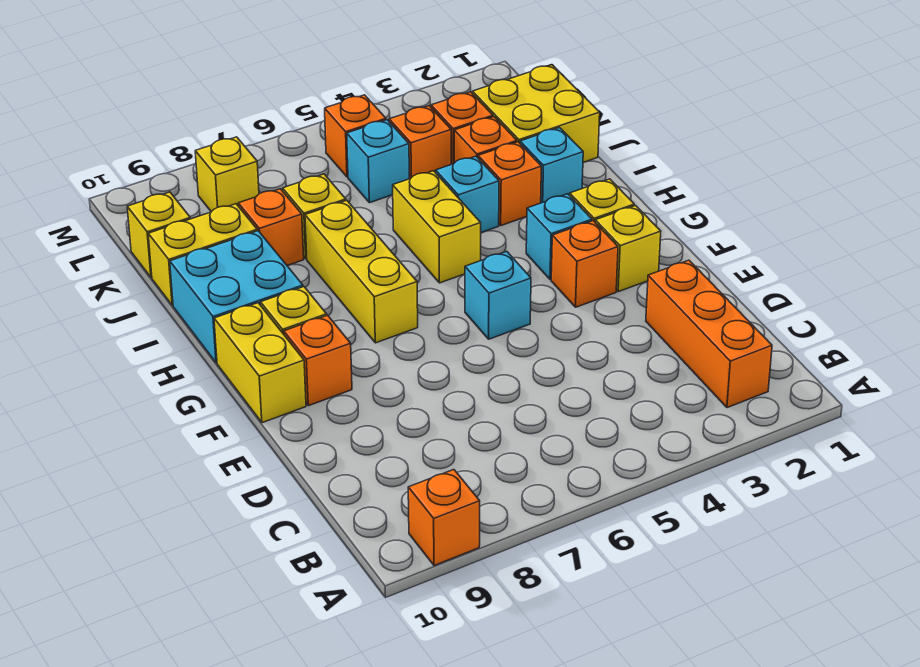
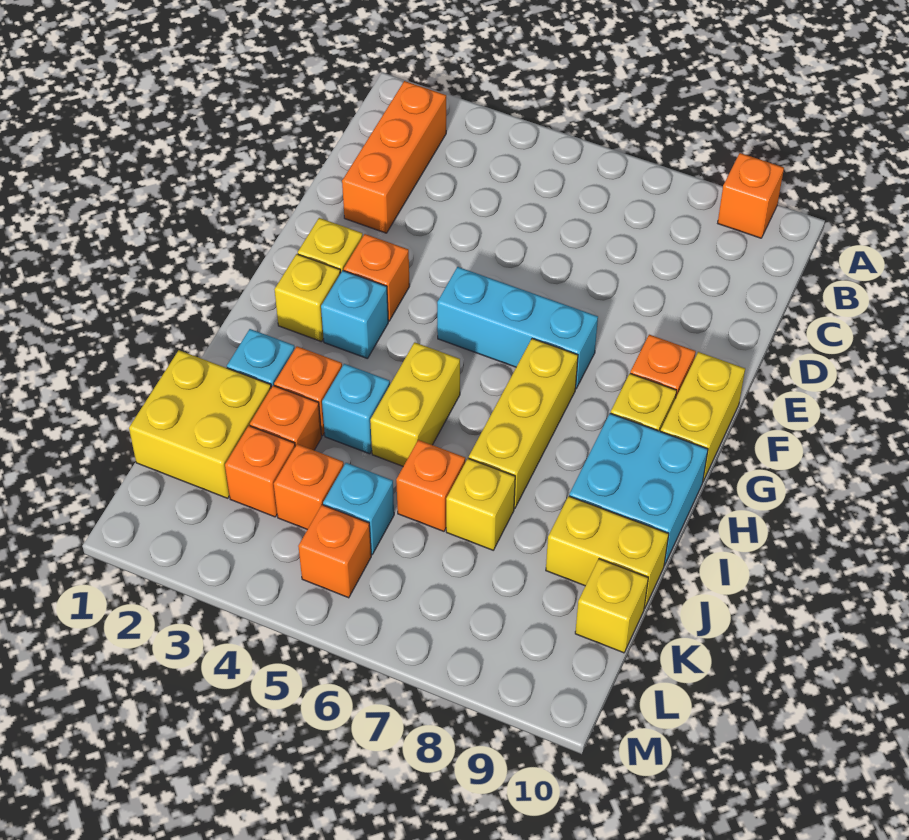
cyan brick F5 level 1 -> cyan brick F5:F7 level 1
orange brick J8 level 1 -> orange brick J6 level 1
yellow brick L8 level 1 -> none

